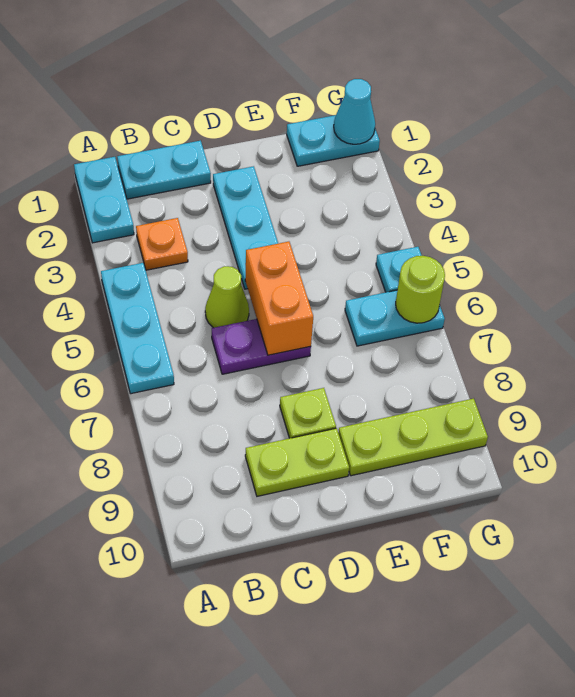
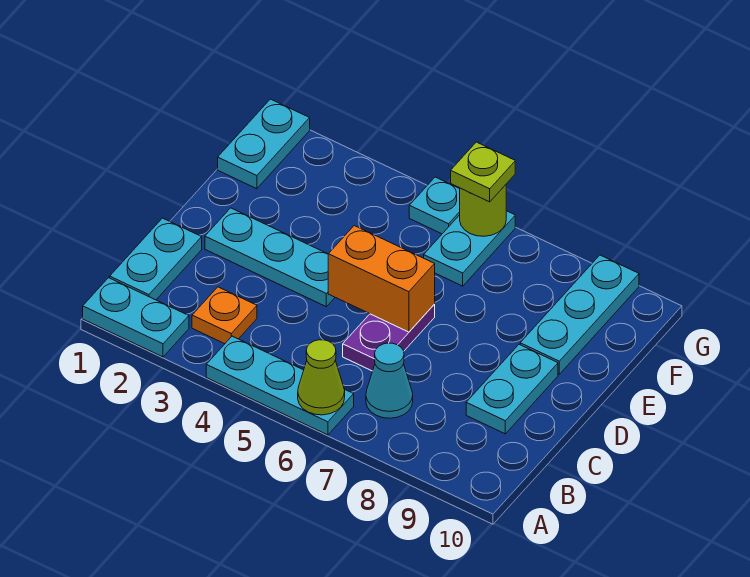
lime cone C5 level 1 -> lime cone A6 level 2
lime plate C9:D9 level 1 -> cyan plate C9:D9 level 1
lime plate D8 level 1 -> lime plate G6 level 3
lime plate E9:G9 level 1 -> cyan plate E9:G9 level 1
cyan cone G1 level 2 -> cyan cone B7 level 1

